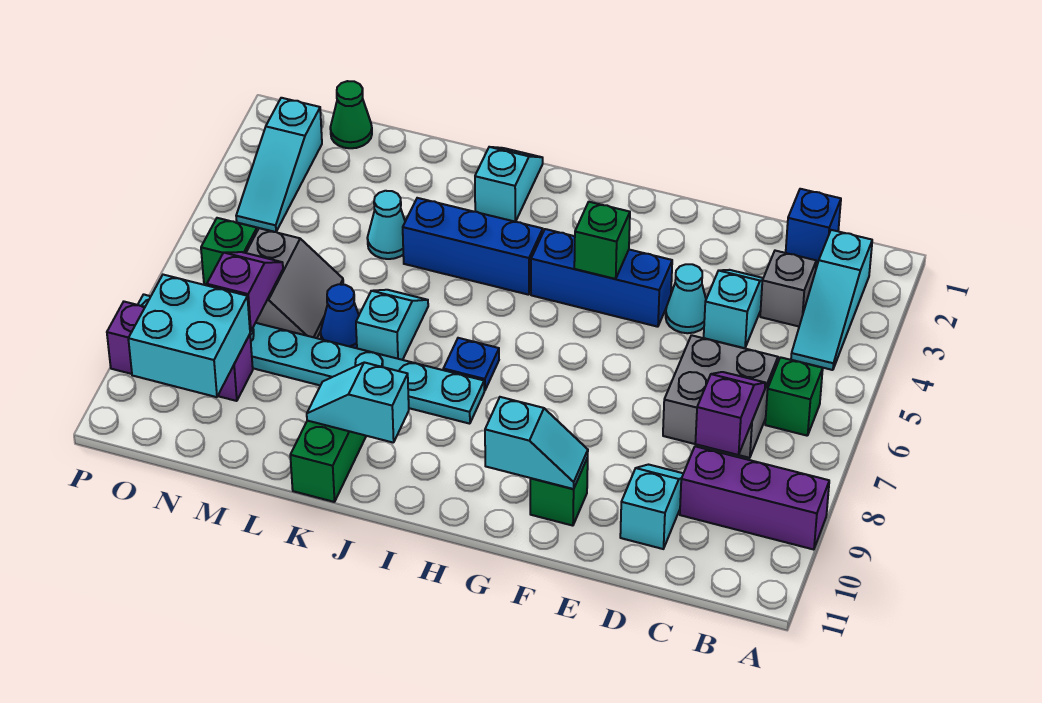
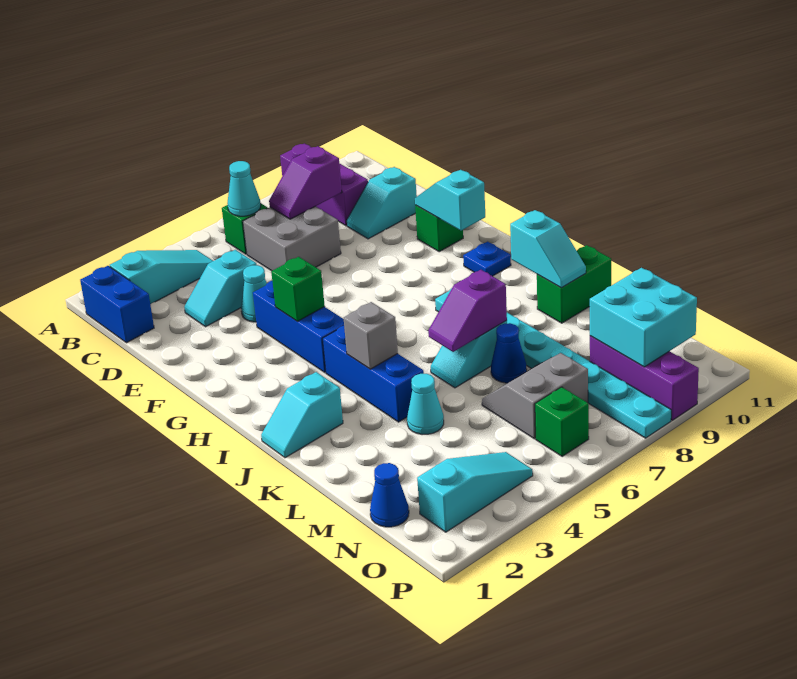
none -> cyan cone B6 level 2
blue brick C1 level 1 -> blue brick B1:C1 level 1
grey brick C3 level 1 -> grey brick J4 level 2
blue plate I7 level 1 -> blue plate H10 level 1
green cone N1 level 1 -> blue cone N1 level 1
purple slope N7:N8 level 2 top 8 -> purple slope K6:K7 level 2 top 7

